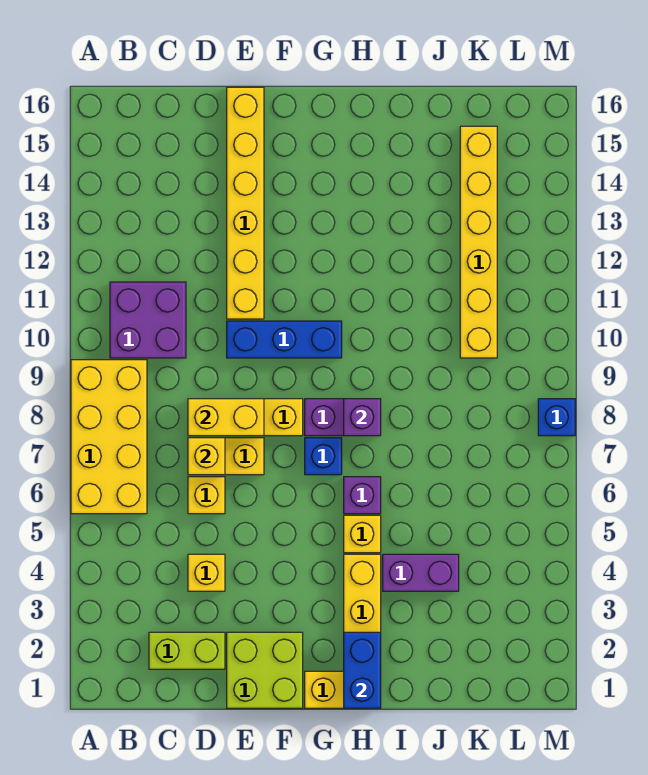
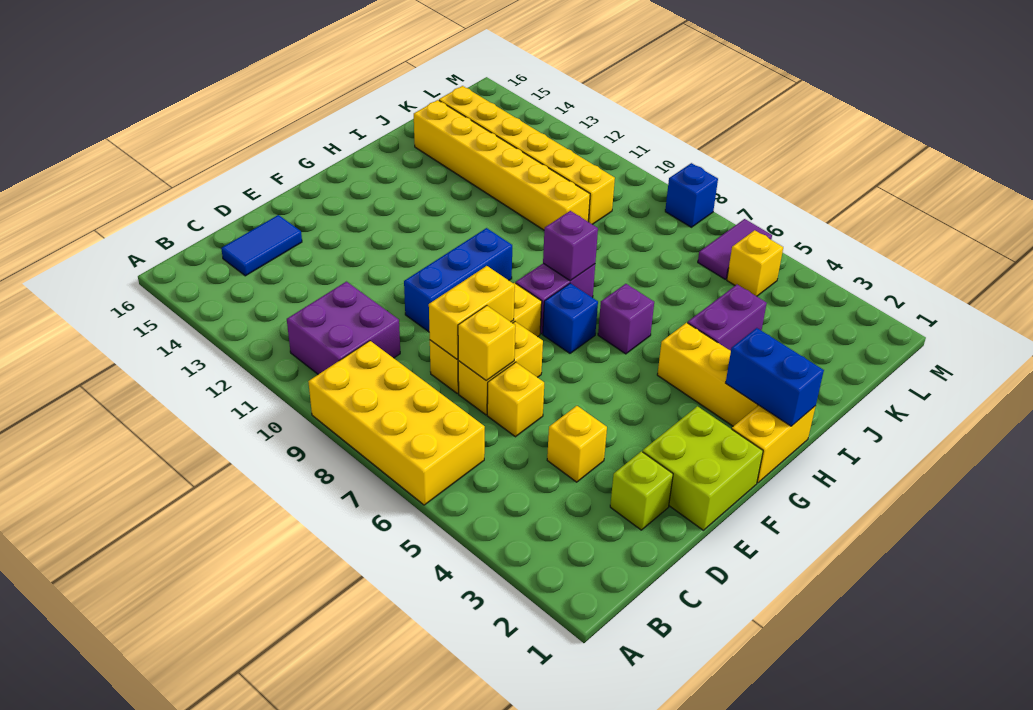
lime brick C2:D2 level 1 -> lime brick D2 level 1
none -> blue tile C15:D15 level 1
yellow brick E11:E16 level 1 -> yellow brick J10:J15 level 1
yellow brick H5 level 1 -> yellow brick L5 level 1
none -> purple tile L6:M6 level 1

